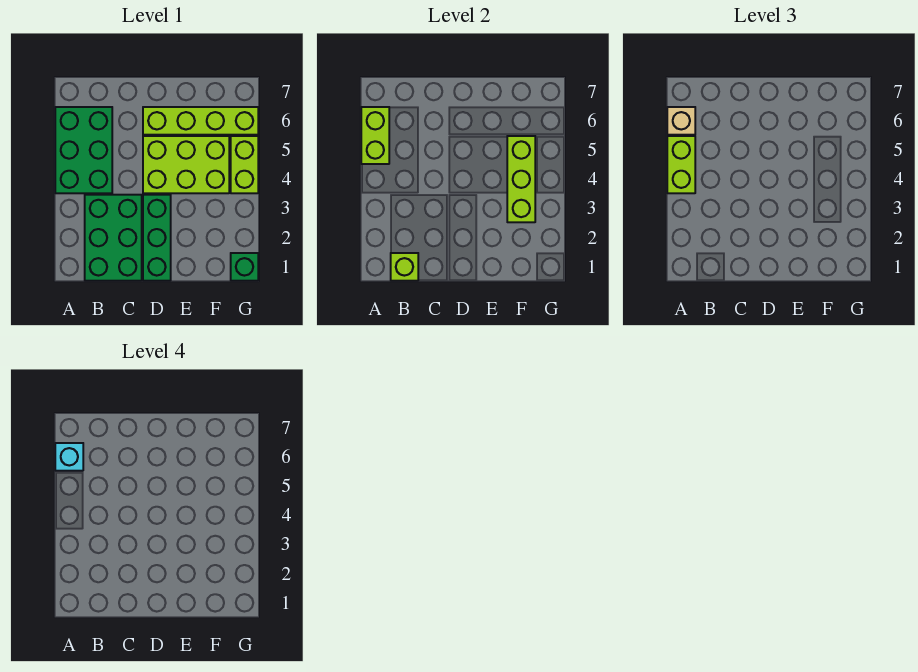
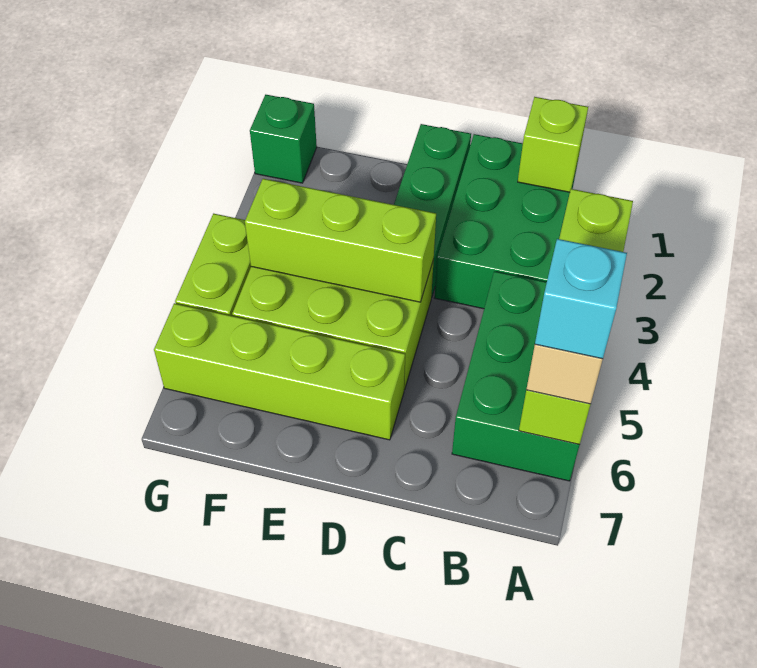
lime brick F3:F5 level 2 -> lime brick D4:F4 level 2

